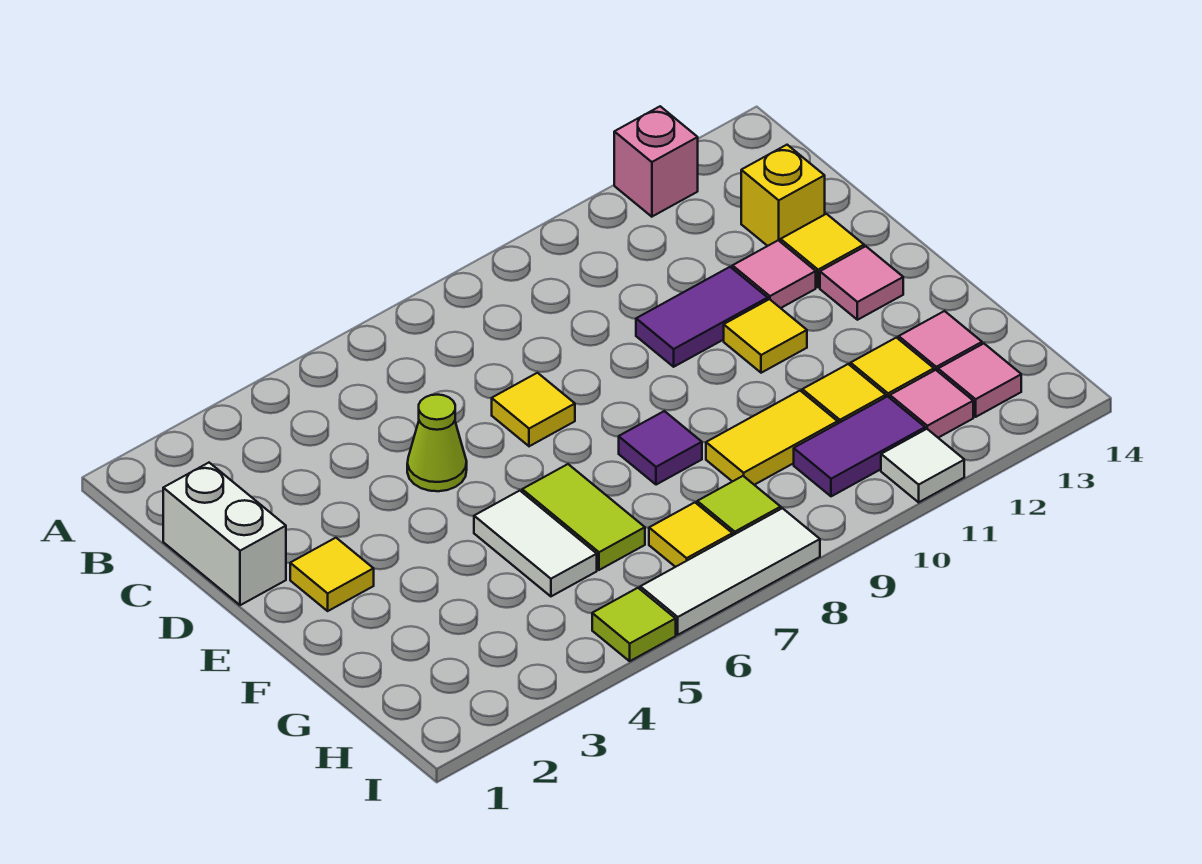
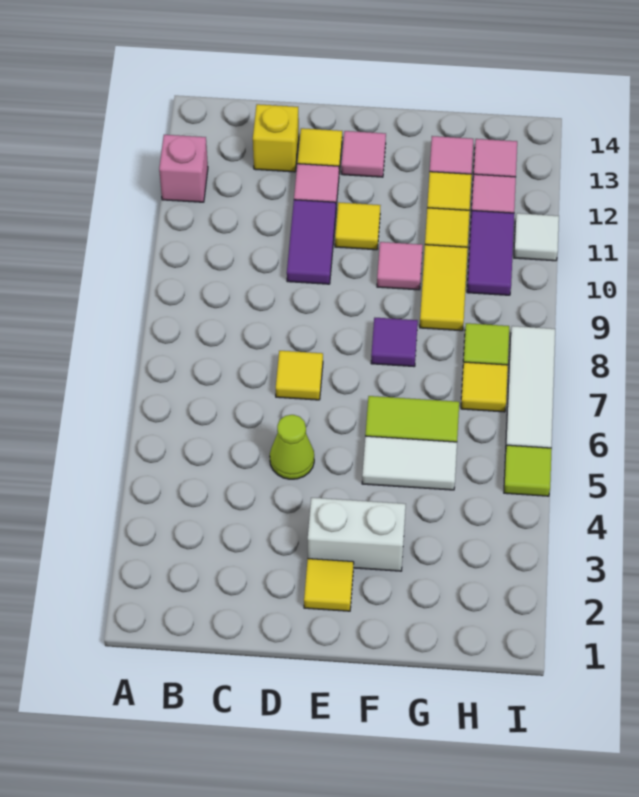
white brick C1:D1 level 1 -> white brick E3:F3 level 1
none -> pink tile F10 level 1

